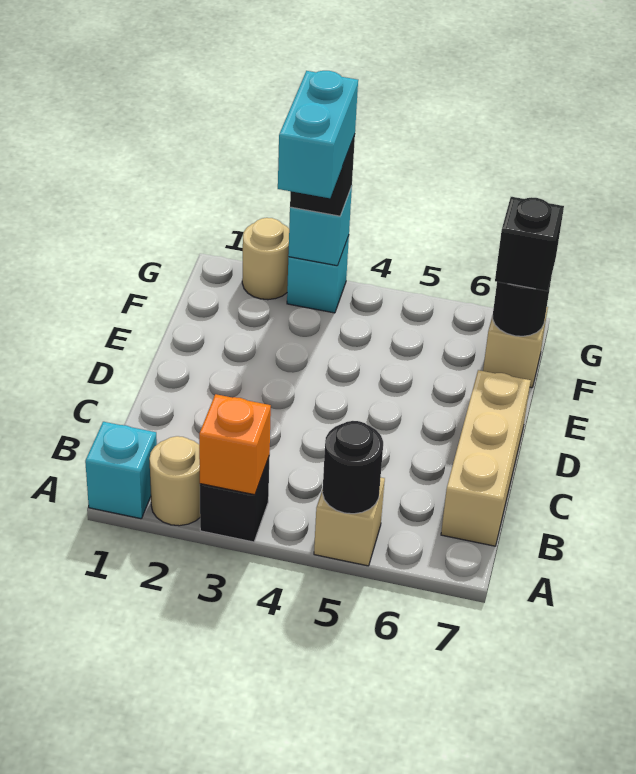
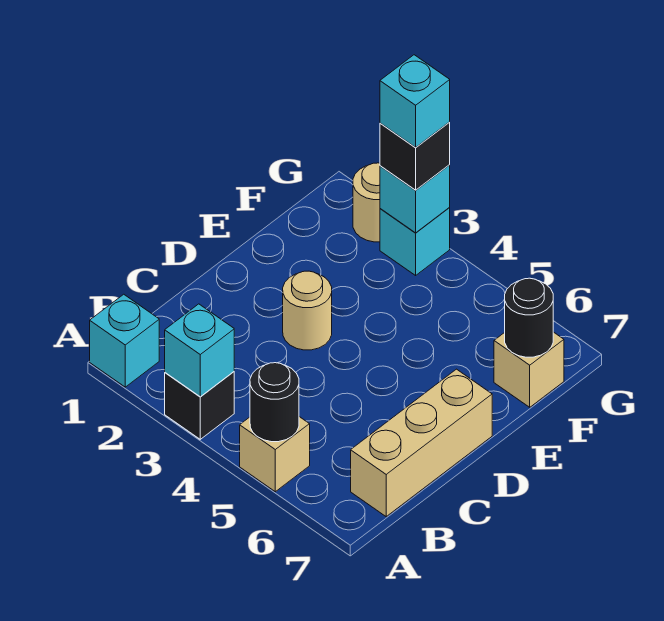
tan round brick A2 level 1 -> tan round brick D3 level 1
orange brick A3 level 2 -> cyan brick A3 level 2
cyan brick F3:G3 level 4 -> cyan brick G3 level 4
black brick F7 level 3 -> none

